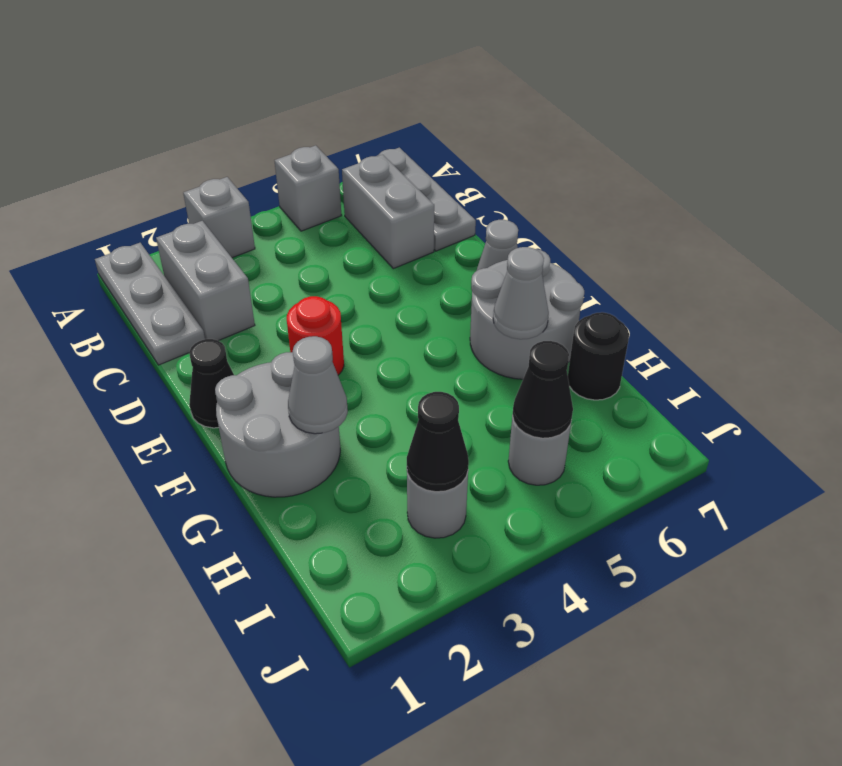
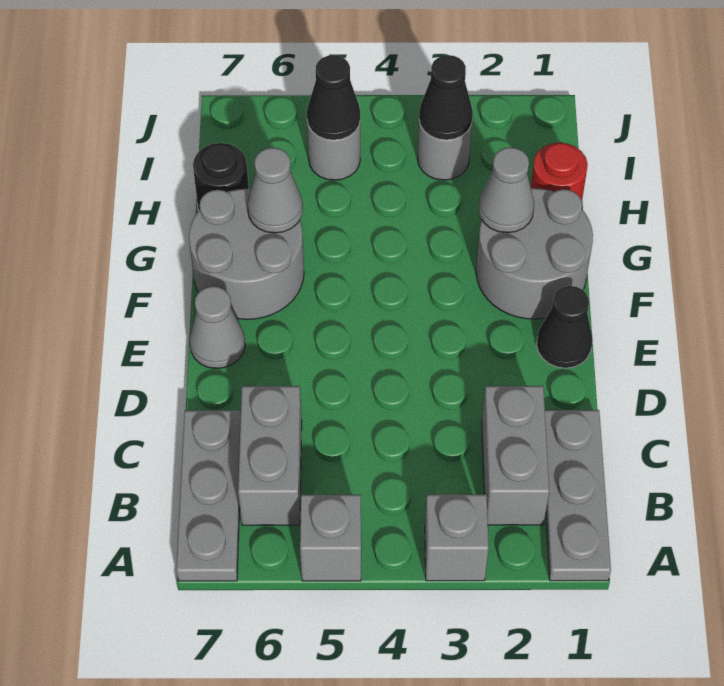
red round brick E3 level 1 -> red round brick H1 level 1

